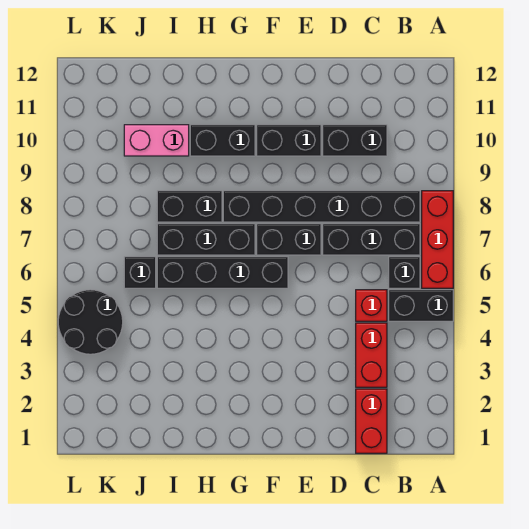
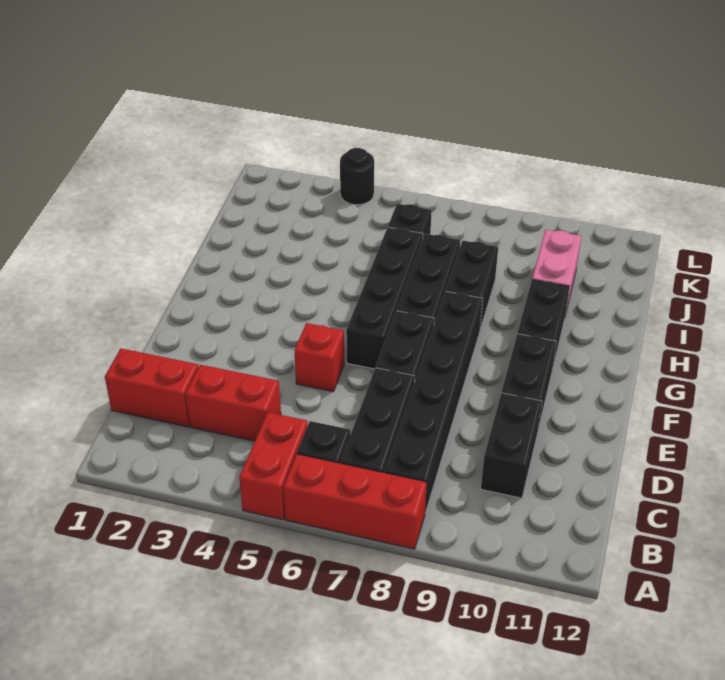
black brick A5:B5 level 1 -> red brick A5:B5 level 1
red brick C5 level 1 -> red brick E5 level 1
black round brick K4:L5 level 1 -> black round brick L4 level 1

